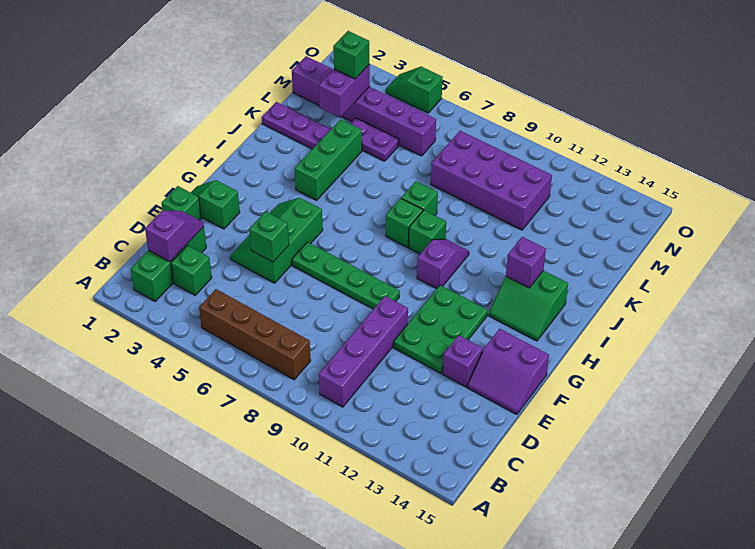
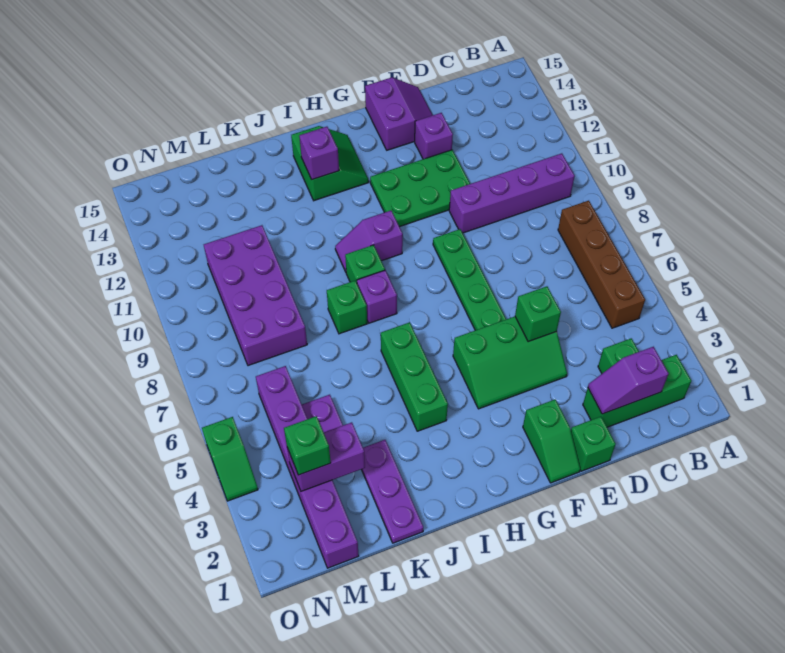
green brick I4:K4 level 1 -> green brick I4:I6 level 1
green brick I8 level 1 -> purple brick I8 level 1

